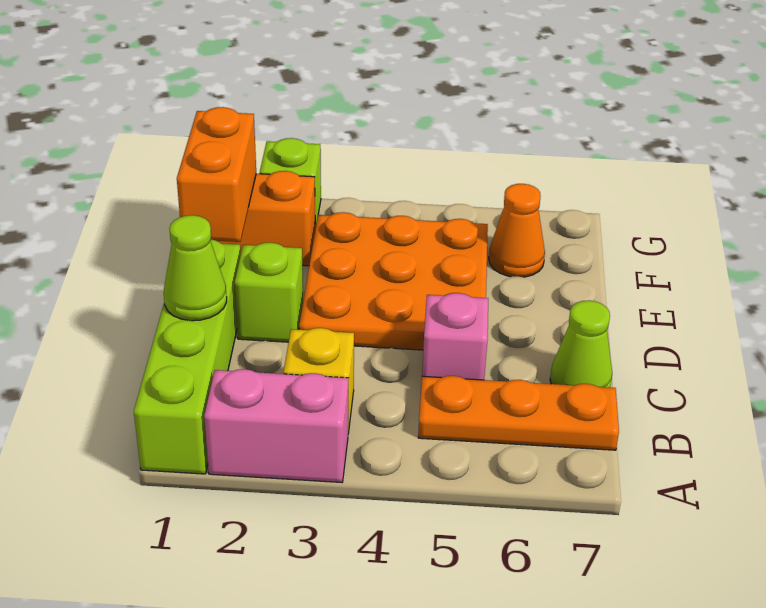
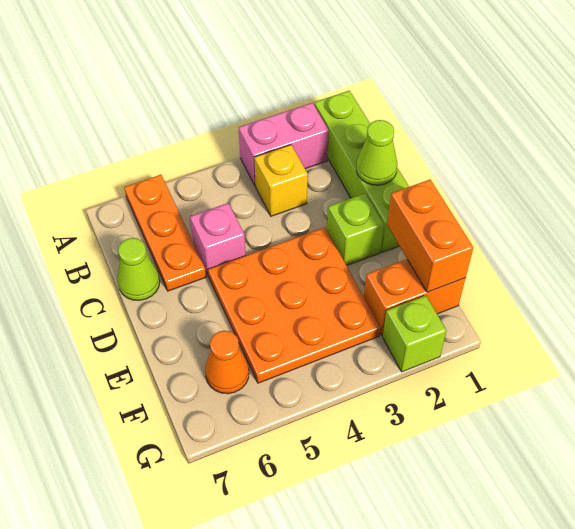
orange plate B5:B7 level 1 -> orange plate A6:C6 level 1

